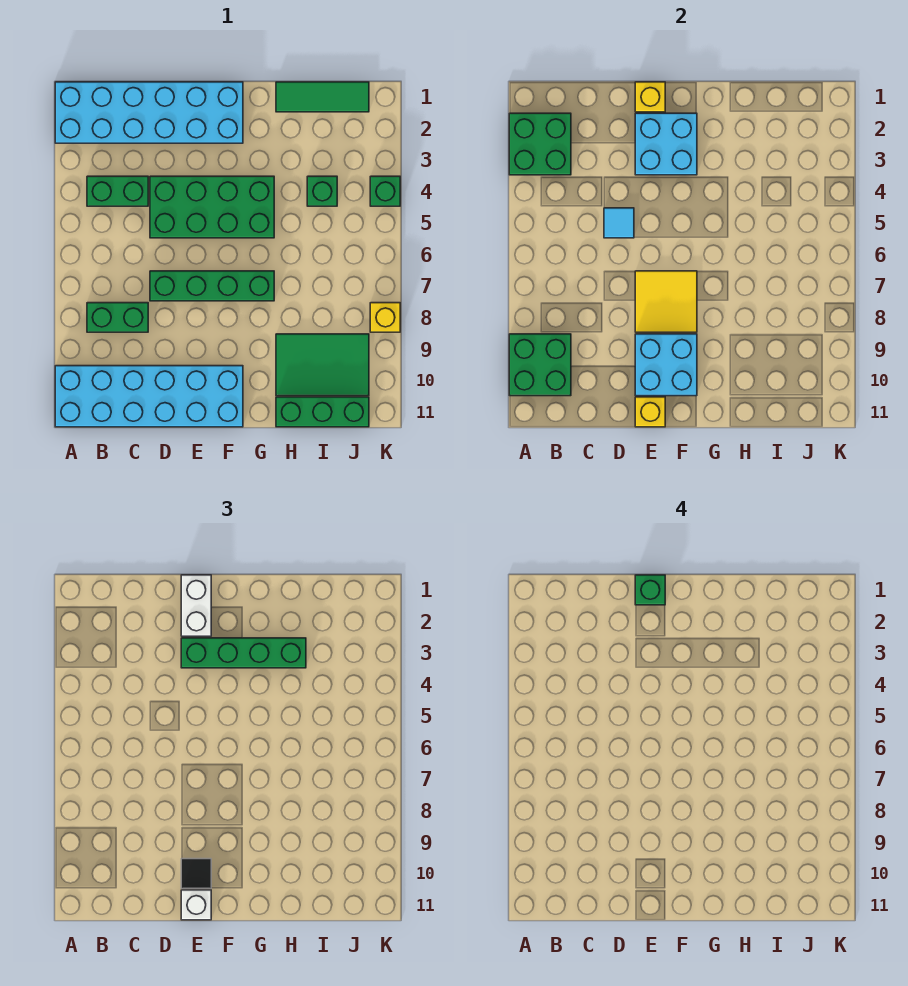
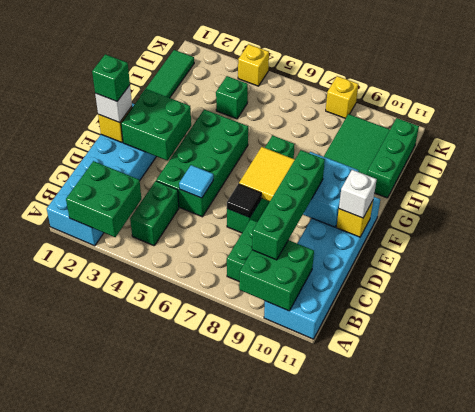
white brick E1:E2 level 3 -> white brick E1 level 3
cyan brick E2:F3 level 2 -> green brick E2:F3 level 2
green brick E3:H3 level 3 -> green brick B9:E9 level 3
black tile E10 level 3 -> black tile D7 level 2
green brick K4 level 1 -> yellow brick K4 level 1

